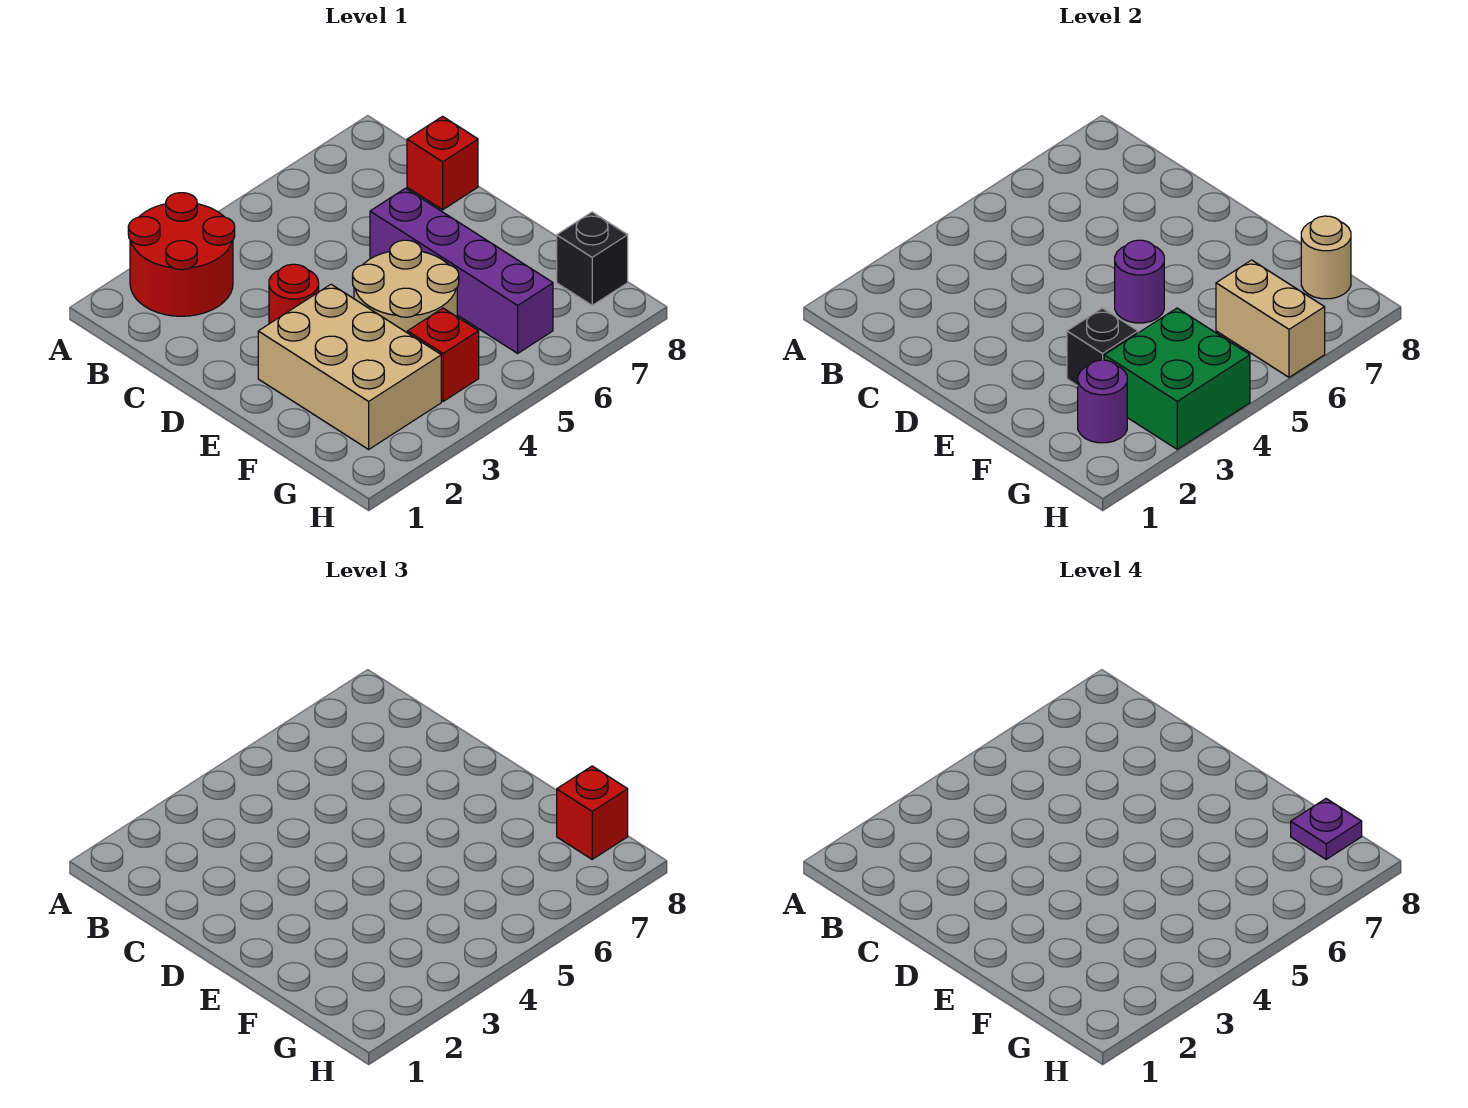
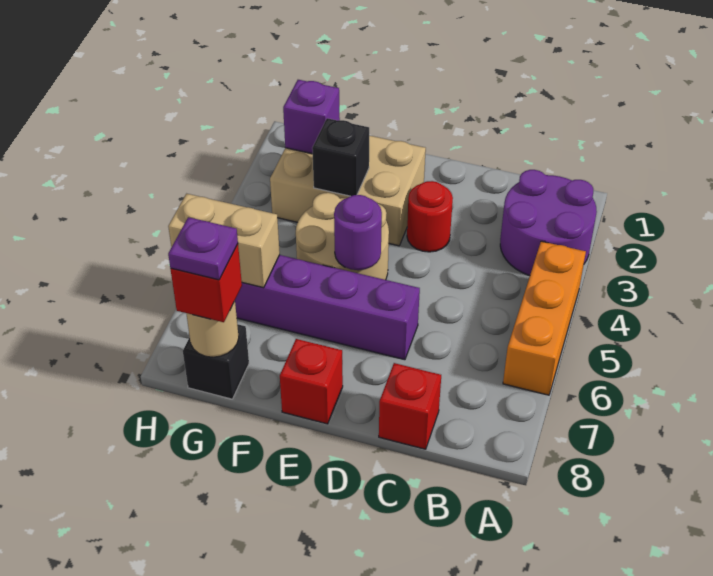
red round brick A2:B3 level 1 -> purple round brick A2:B3 level 1
none -> orange brick A4:A6 level 1
purple round brick G2 level 2 -> purple brick G2 level 2
green brick G3:H4 level 2 -> none
red brick G4 level 1 -> red brick E8 level 1

